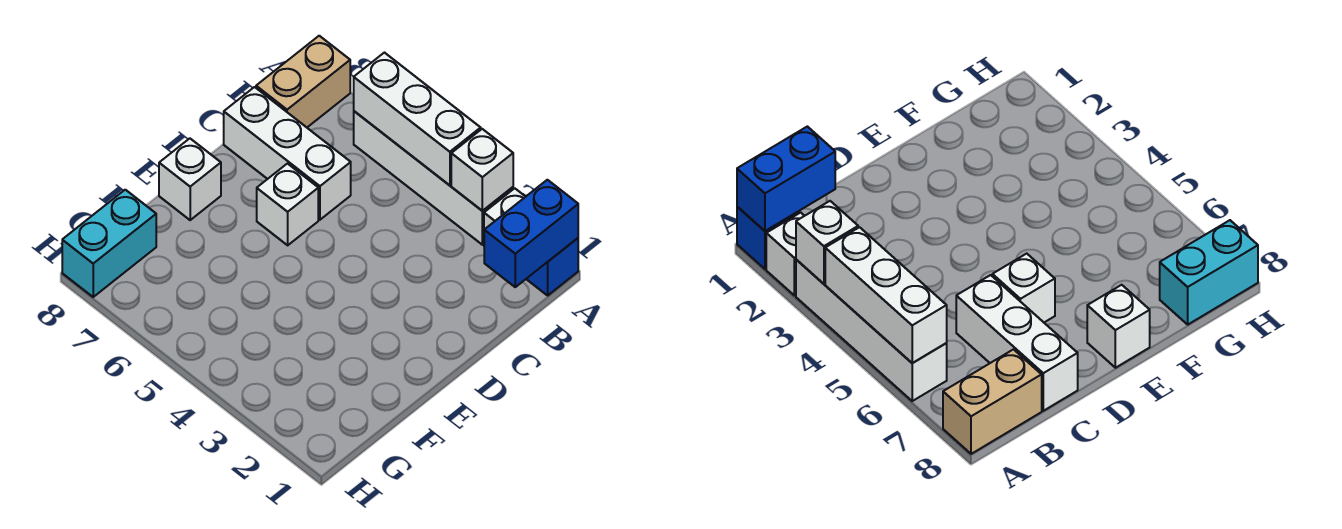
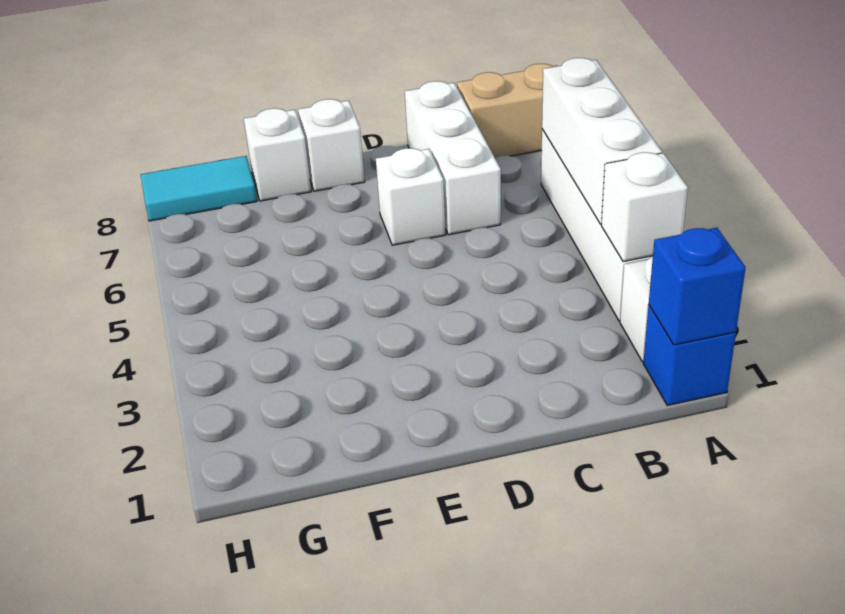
blue brick A1:B1 level 2 -> blue brick A1 level 2
none -> white brick F8 level 1
cyan brick G8:H8 level 1 -> cyan tile G8:H8 level 1

